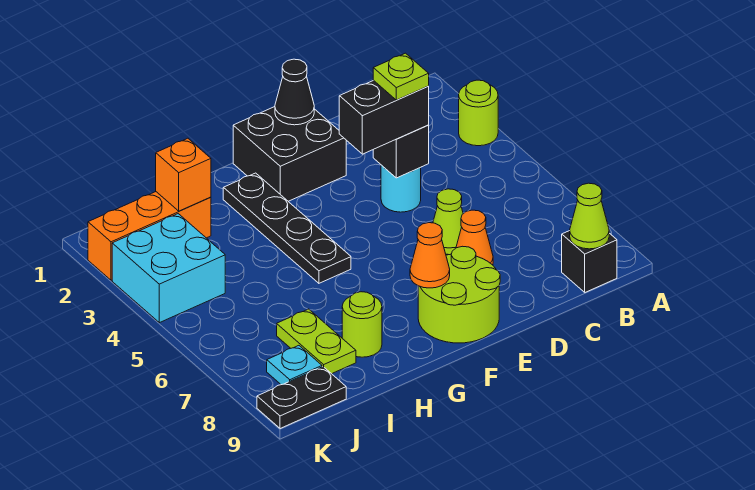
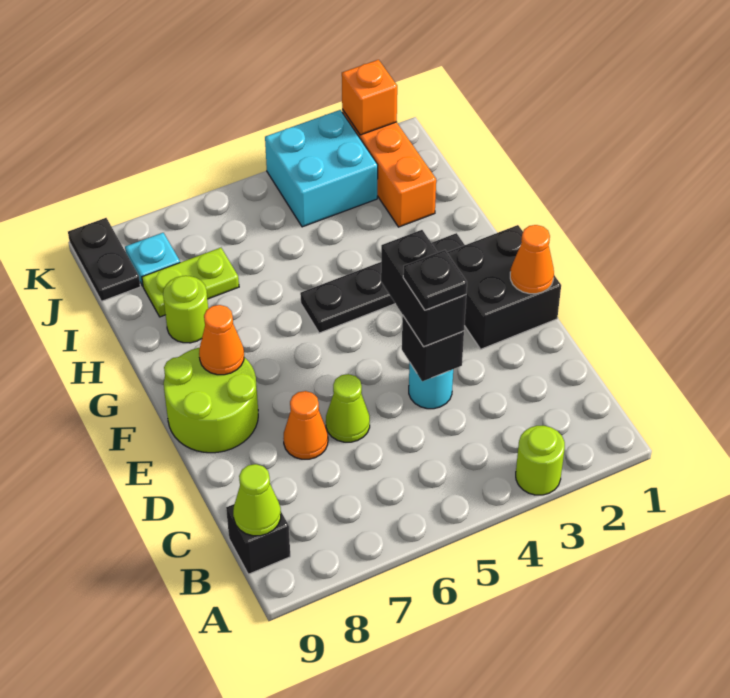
lime plate D4 level 4 -> black plate D4 level 4
black cone E1 level 2 -> orange cone E1 level 2
orange brick I2 level 2 -> orange brick K2 level 2

